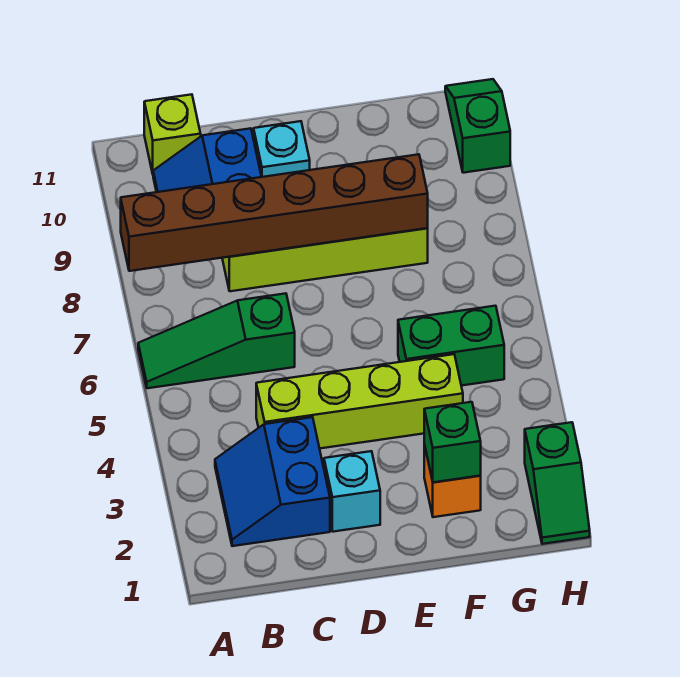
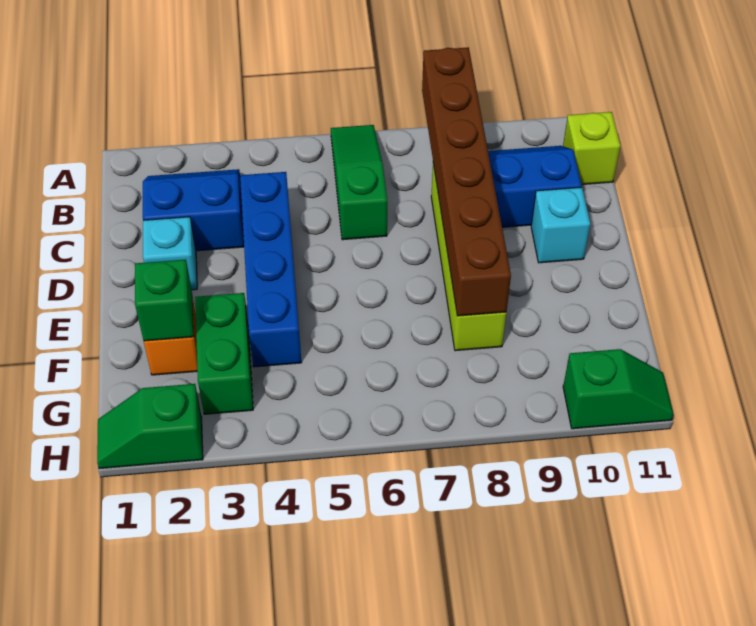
lime brick C4:F4 level 1 -> blue brick C4:F4 level 1
green brick F5:G5 level 1 -> green brick F3:G3 level 1

